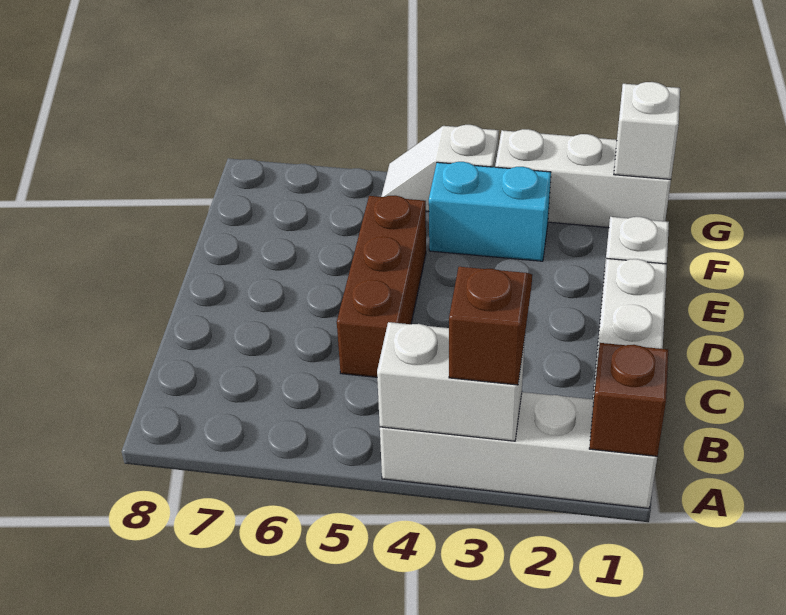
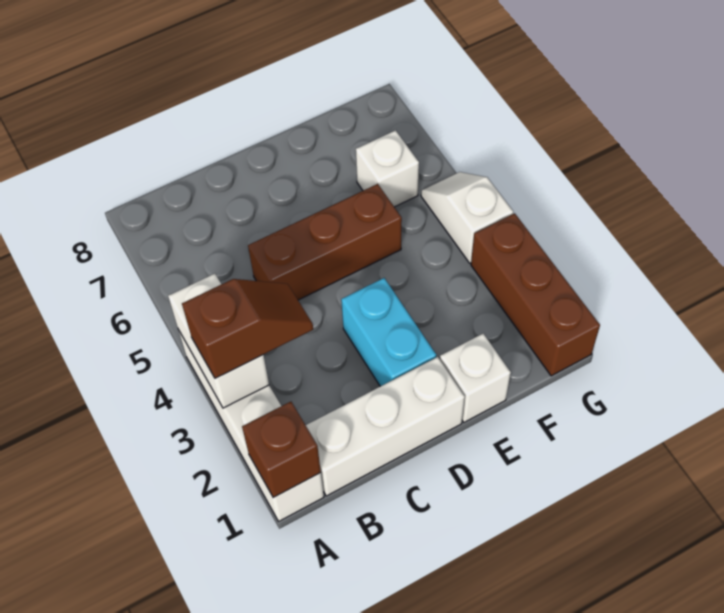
cyan brick F3:F4 level 1 -> cyan brick D2:D3 level 1
white brick G1:G3 level 1 -> brown brick G1:G3 level 1
white brick G1 level 2 -> white brick F6 level 1

